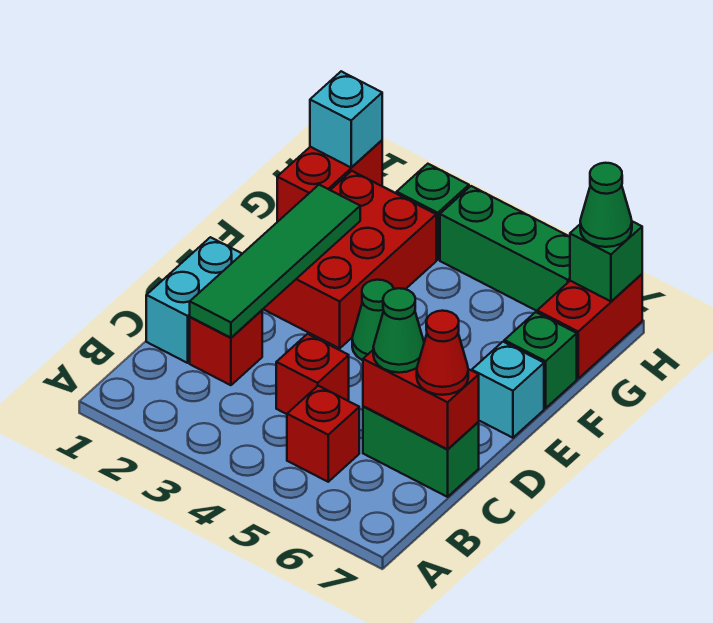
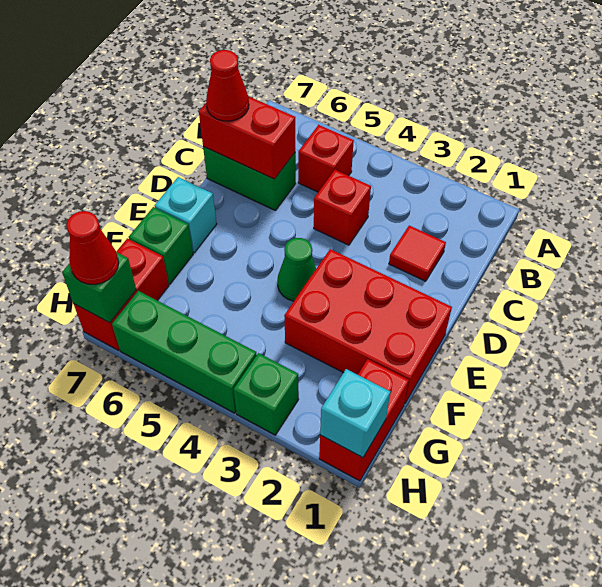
cyan brick C1:D1 level 1 -> none
red brick C2 level 1 -> red tile C2 level 1
green tile C2:F2 level 2 -> none
green cone C6 level 3 -> none
red brick E2:G3 level 1 -> red brick E1:F3 level 1
green cone H7 level 3 -> red cone H7 level 3

